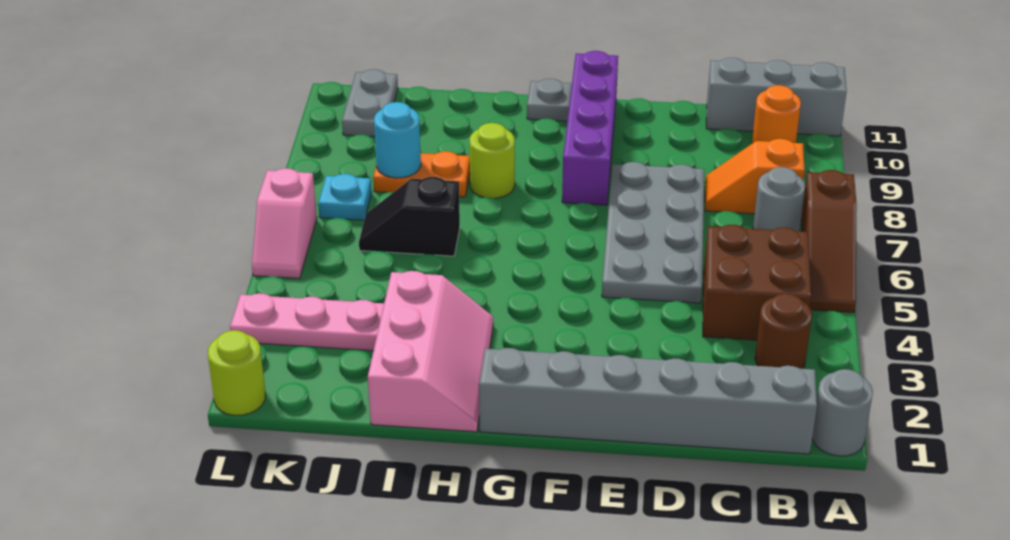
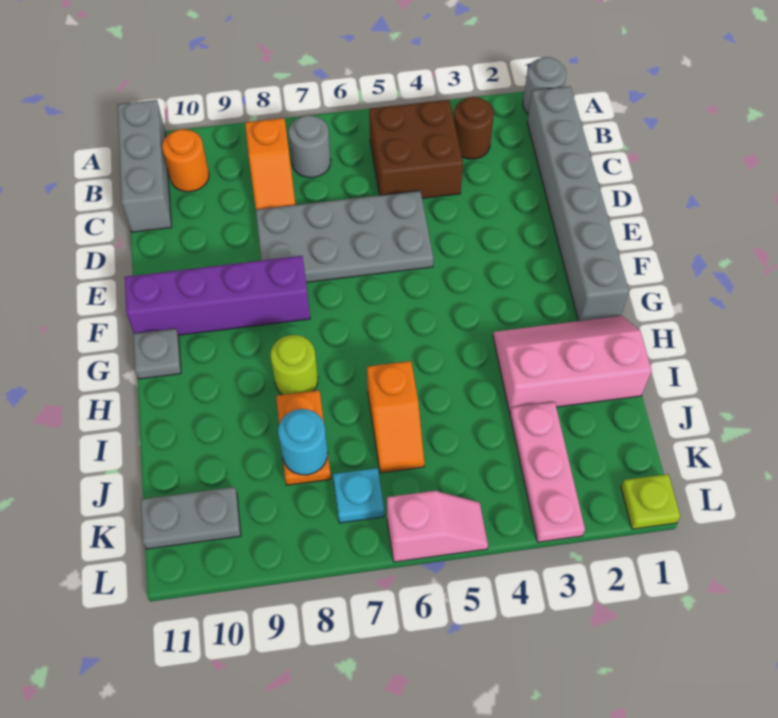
brown slope A5:A7 level 1 top 7 -> none
black slope I6:J6 level 1 top I -> orange slope I6:J6 level 1 top I
lime round brick L1 level 1 -> lime plate L1 level 1

